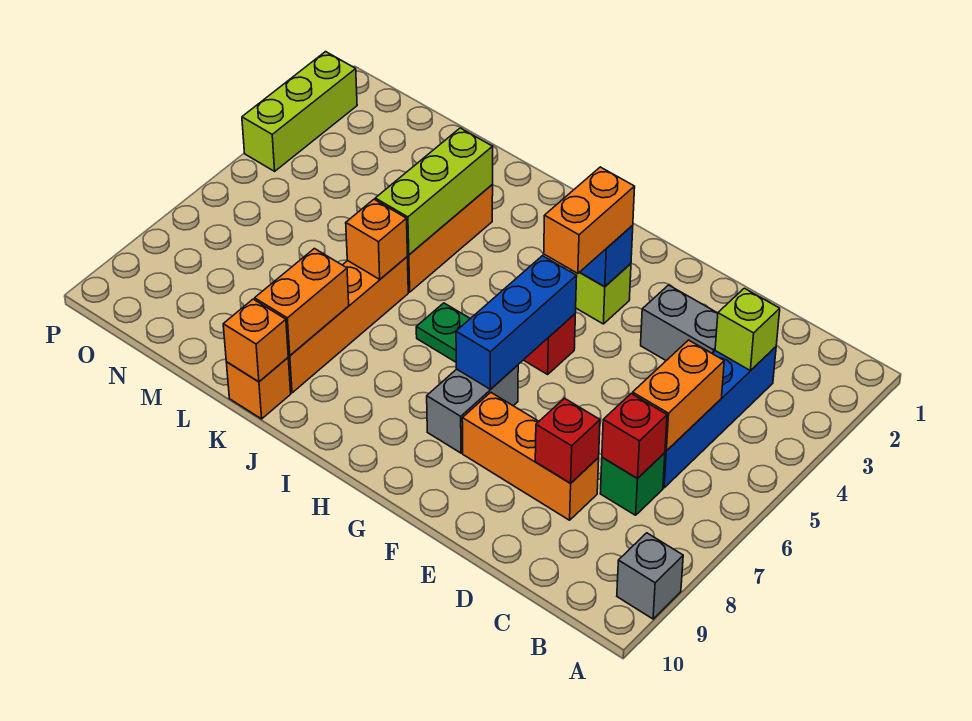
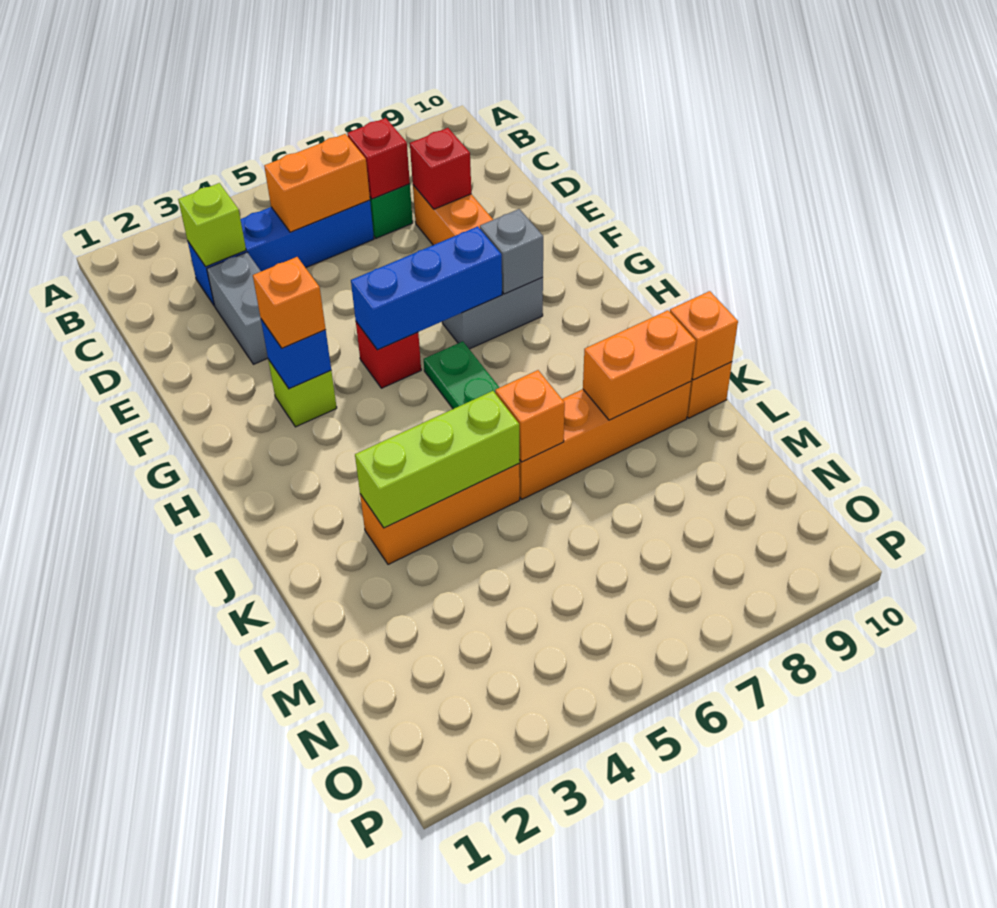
grey brick A9 level 1 -> grey brick G8 level 2
orange brick G3:G4 level 3 -> orange brick G3 level 3
lime brick P2:P4 level 1 -> none

